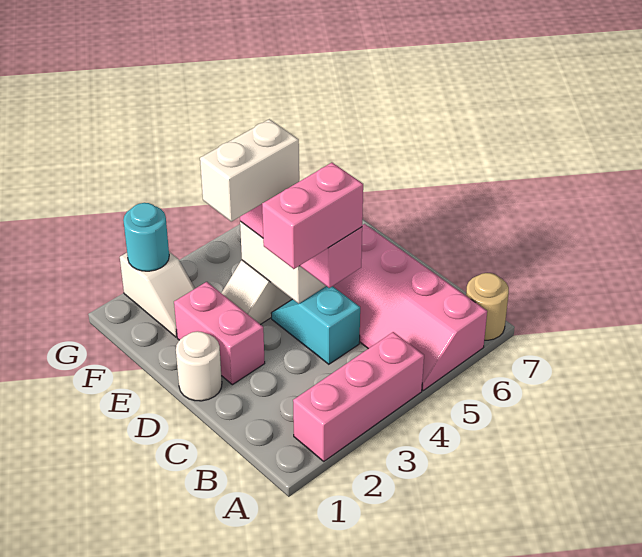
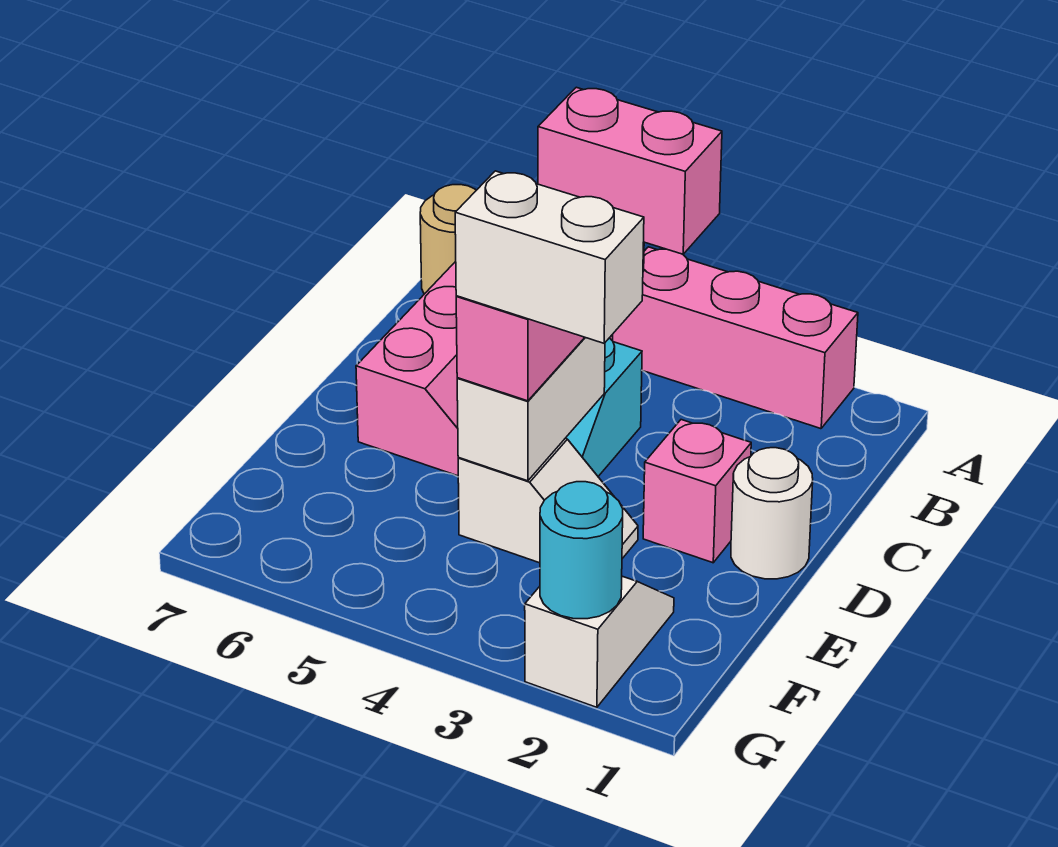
pink brick D2:E2 level 1 -> pink brick D2 level 1

